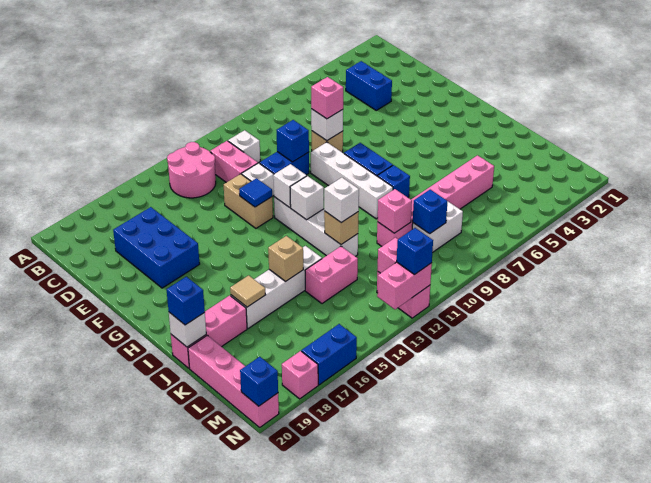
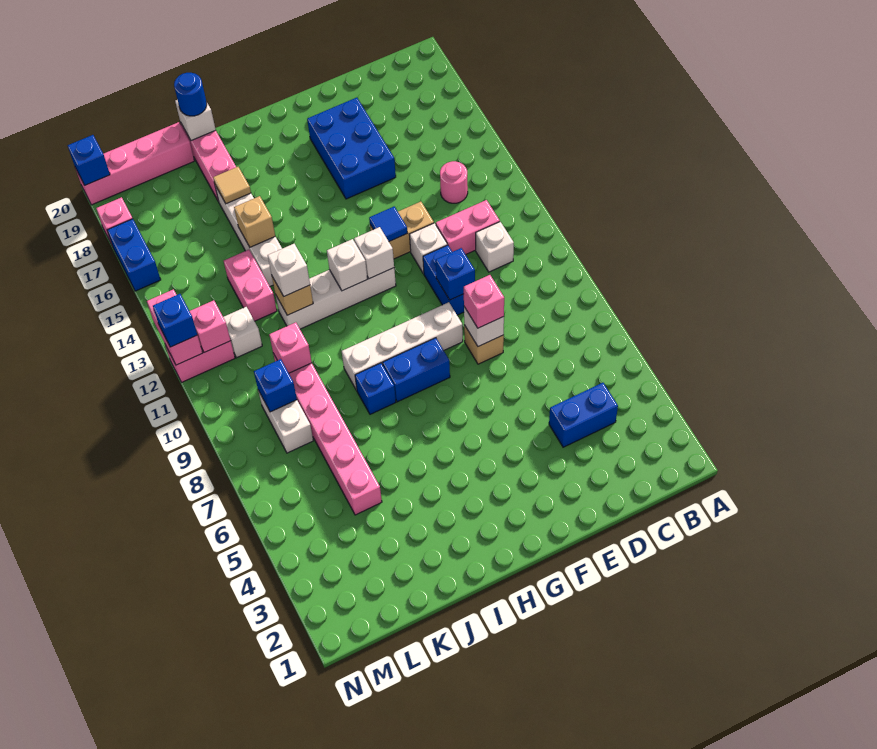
pink round brick B13:C14 level 1 -> pink round brick C14 level 1
blue brick D17:F18 level 1 -> blue brick E16:F18 level 1
blue brick J20 level 3 -> blue round brick J20 level 3
none -> white brick L12 level 1

